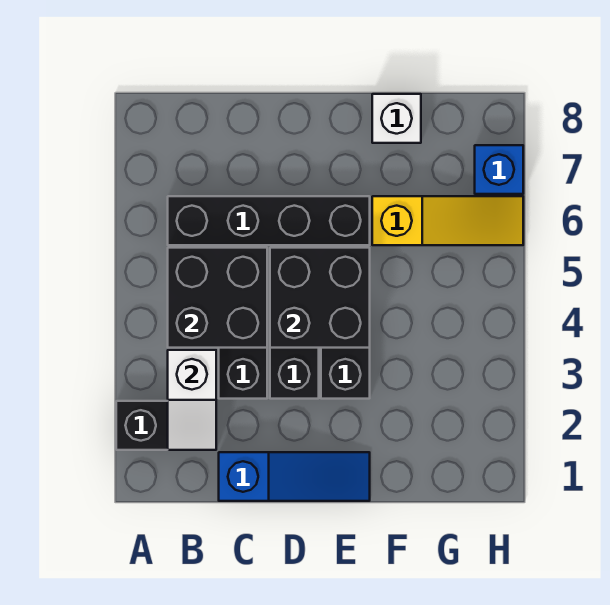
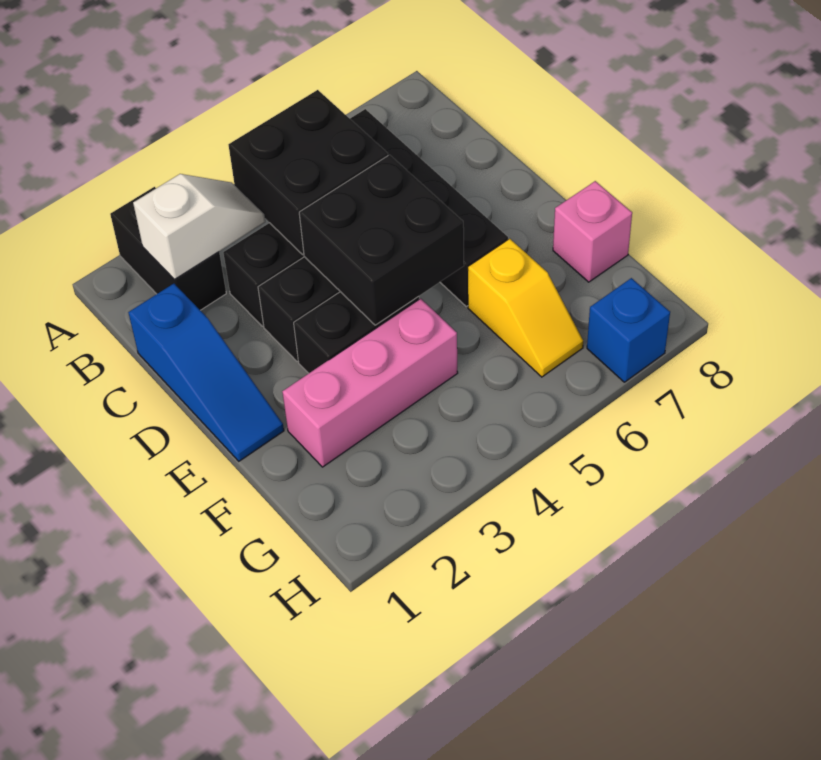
white slope B2:B3 level 2 top 3 -> white slope B2:B3 level 2 top 2
none -> pink brick F2:F4 level 1
yellow slope F6:H6 level 1 top F -> yellow slope F6:G6 level 1 top F
white brick F8 level 1 -> pink brick F8 level 1

